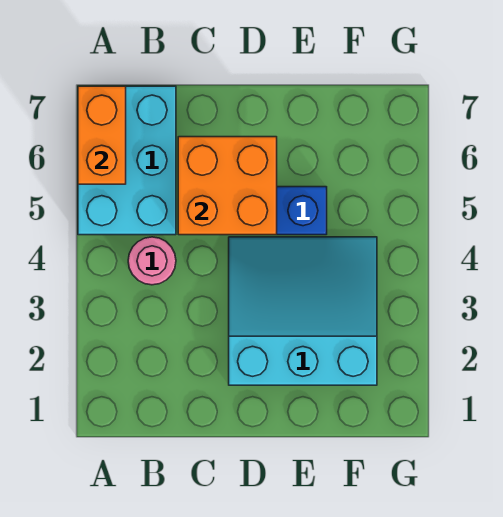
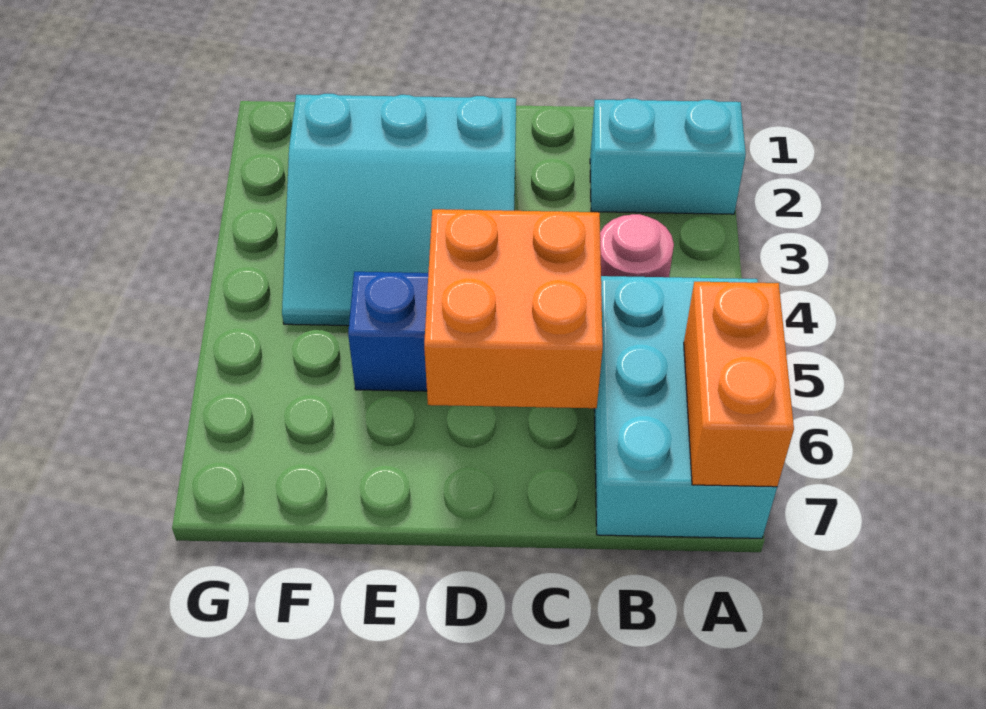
none -> cyan brick A2:B2 level 1

